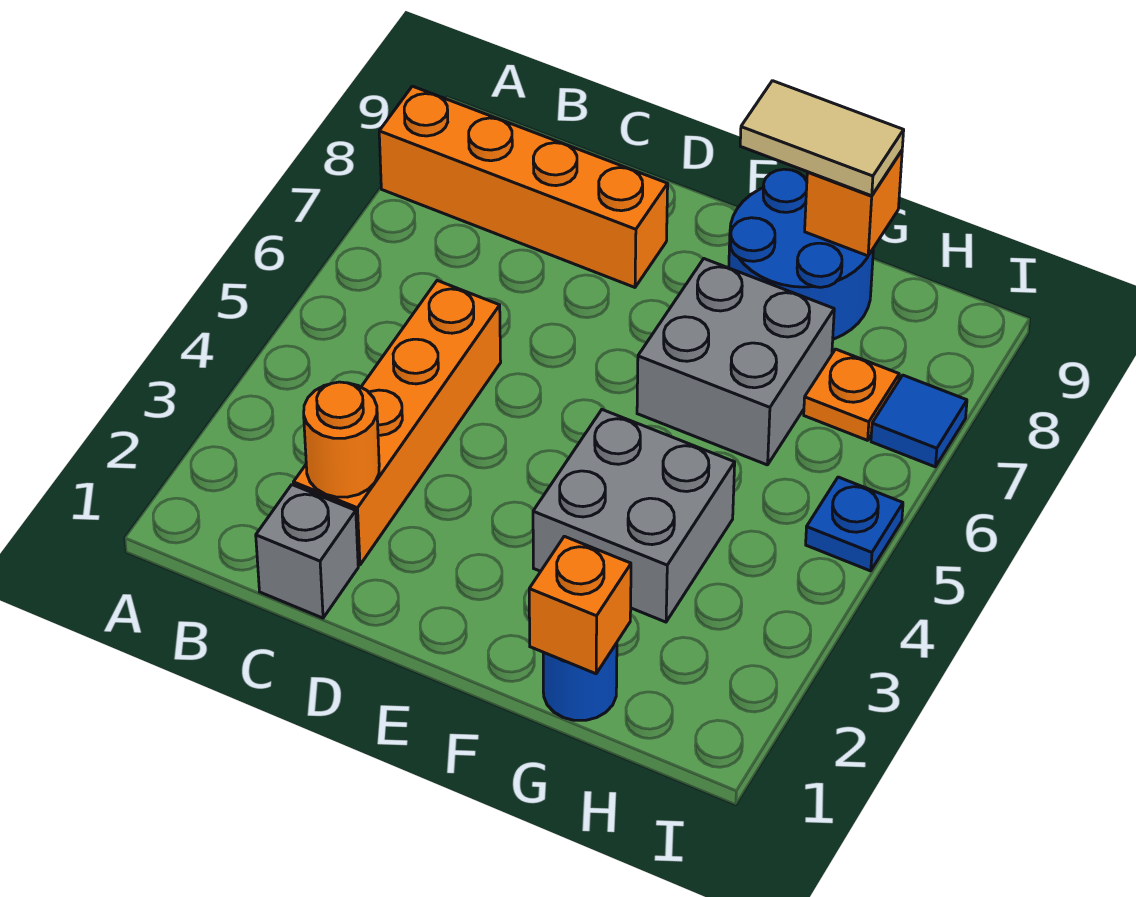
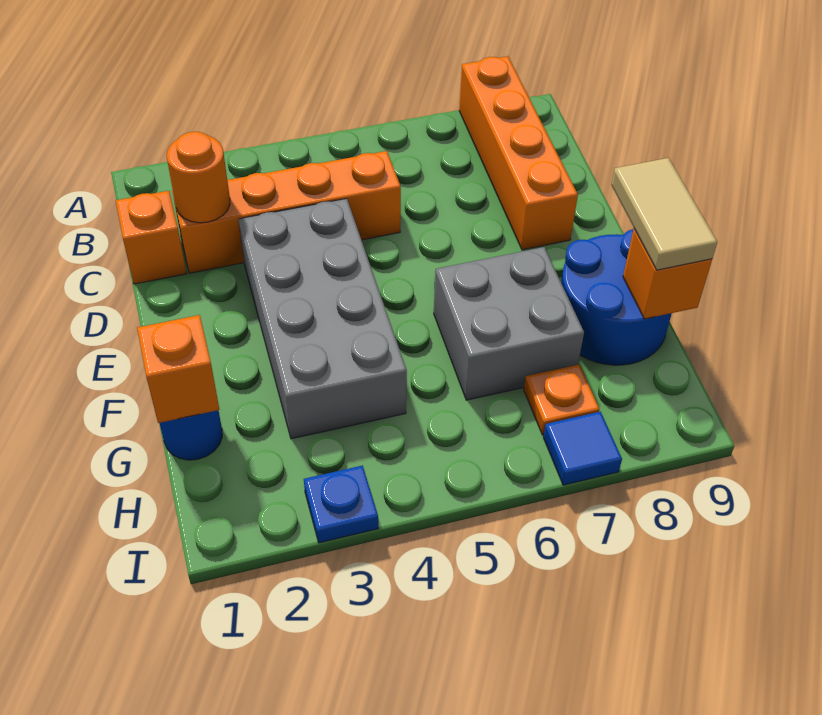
grey brick C1 level 1 -> orange brick C1 level 1
grey brick F3:G4 level 1 -> grey brick D3:G4 level 1
blue plate I5 level 1 -> blue plate I3 level 1

